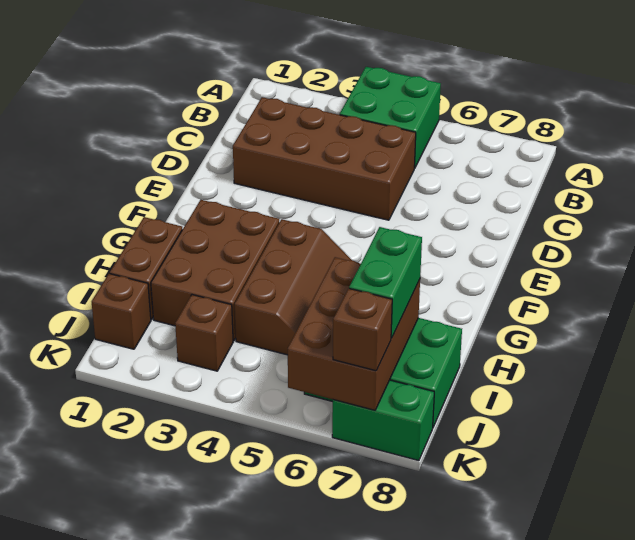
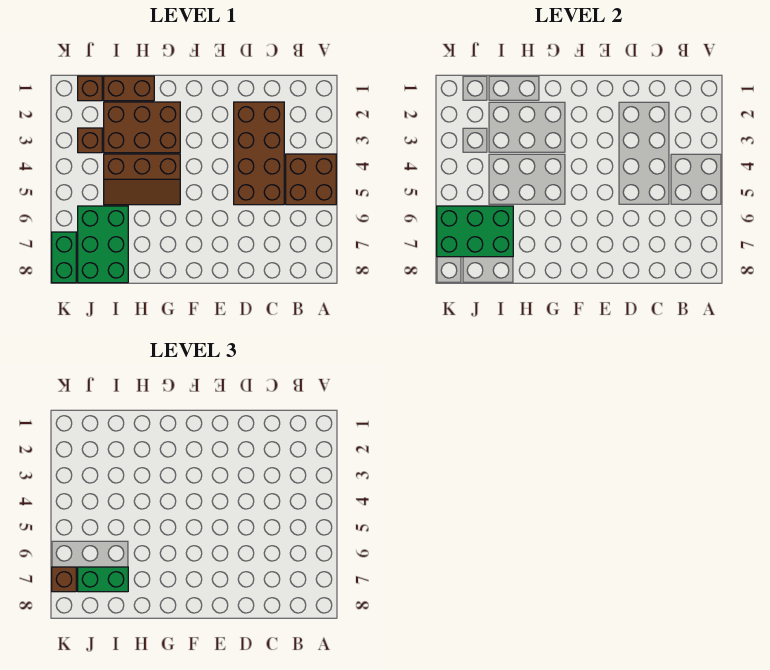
green brick A4:B5 level 1 -> brown brick A4:B5 level 1
brown brick I6:K7 level 2 -> green brick I6:K7 level 2

